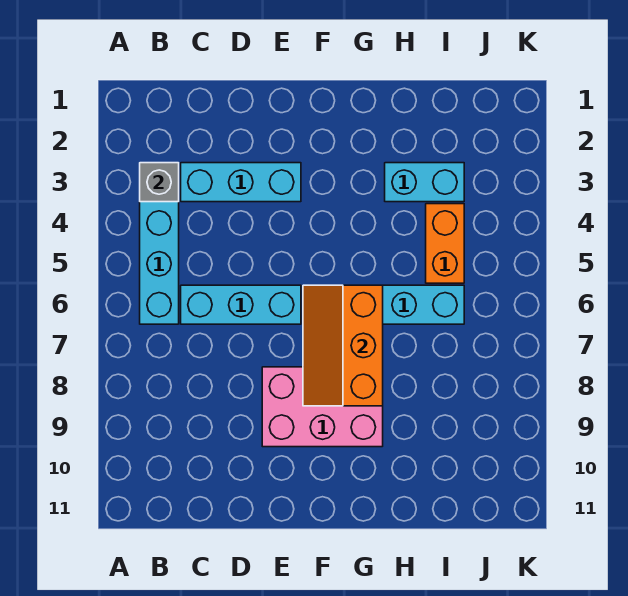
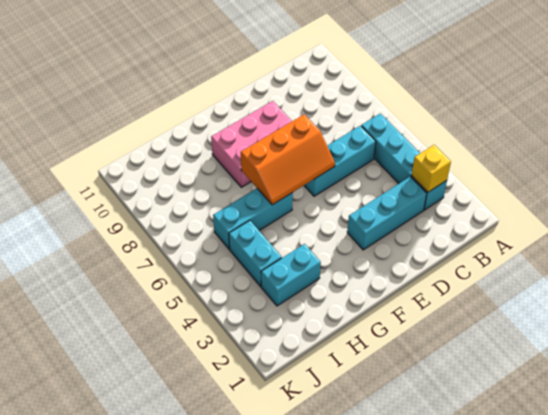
grey brick B3 level 2 -> yellow brick B3 level 2
orange slope F6:G8 level 2 top G -> orange slope E6:G7 level 2 top 7
orange brick I4:I5 level 1 -> cyan brick I4:I5 level 1

